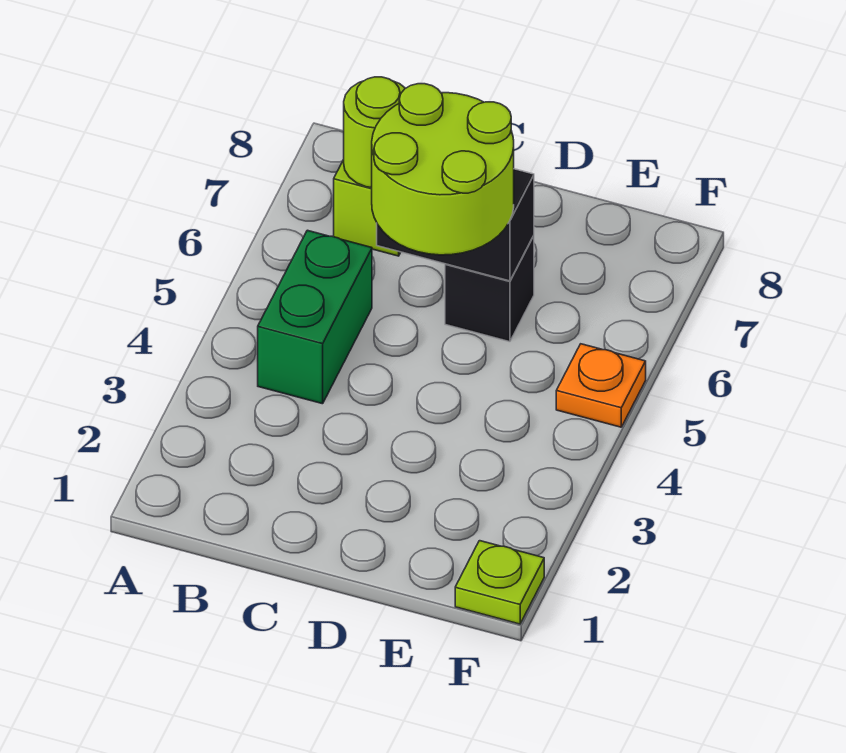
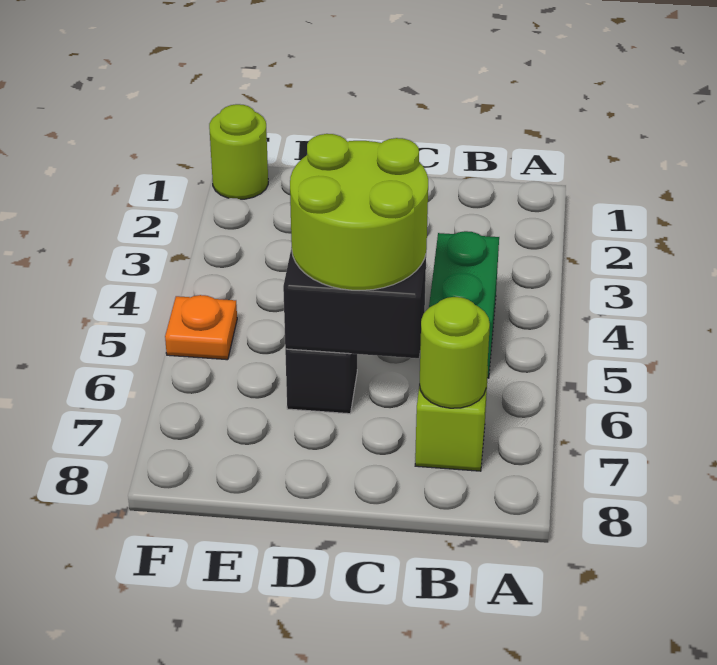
lime plate F1 level 1 -> lime round brick F1 level 1

